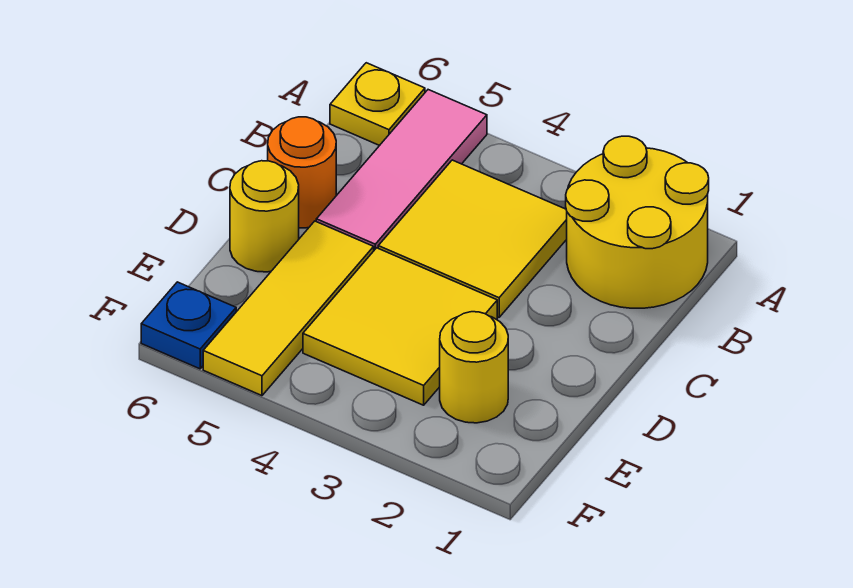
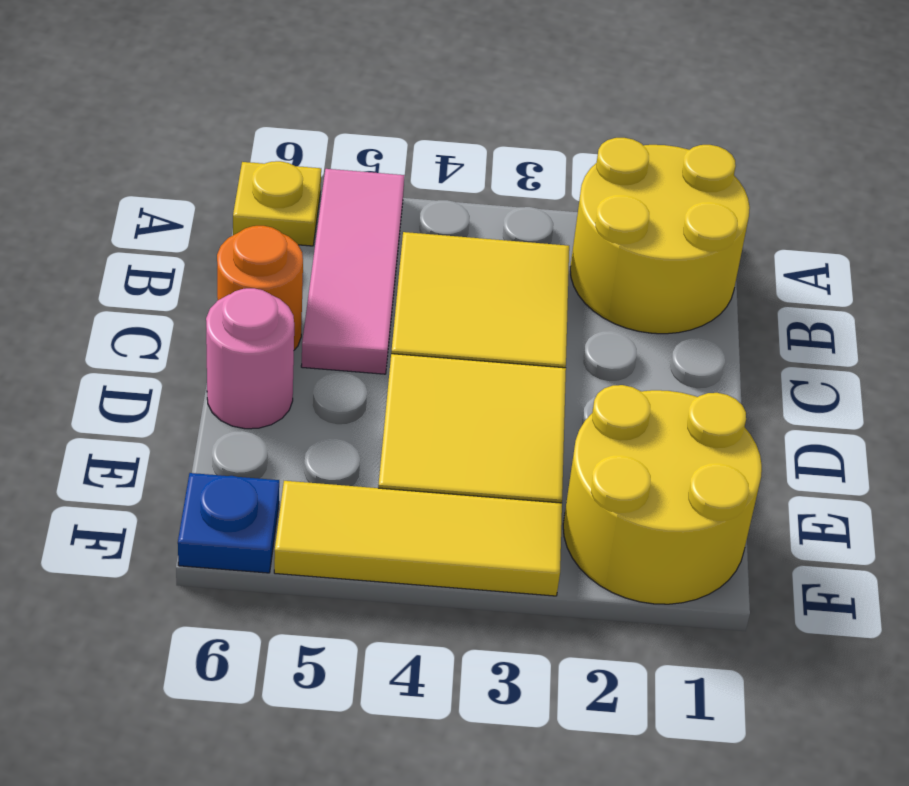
yellow tile D5:F5 level 1 -> yellow tile F3:F5 level 1
yellow round brick D6 level 1 -> pink round brick D6 level 1
yellow round brick E2 level 1 -> yellow round brick E1:F2 level 1

